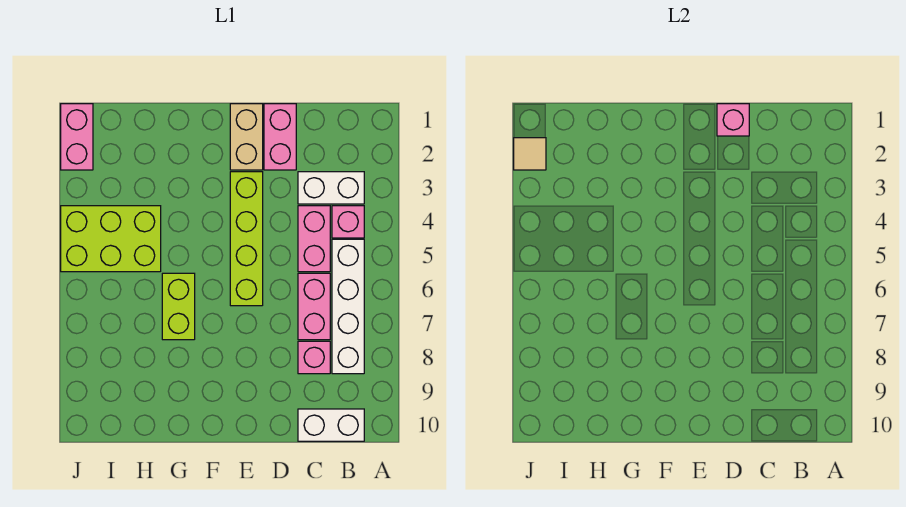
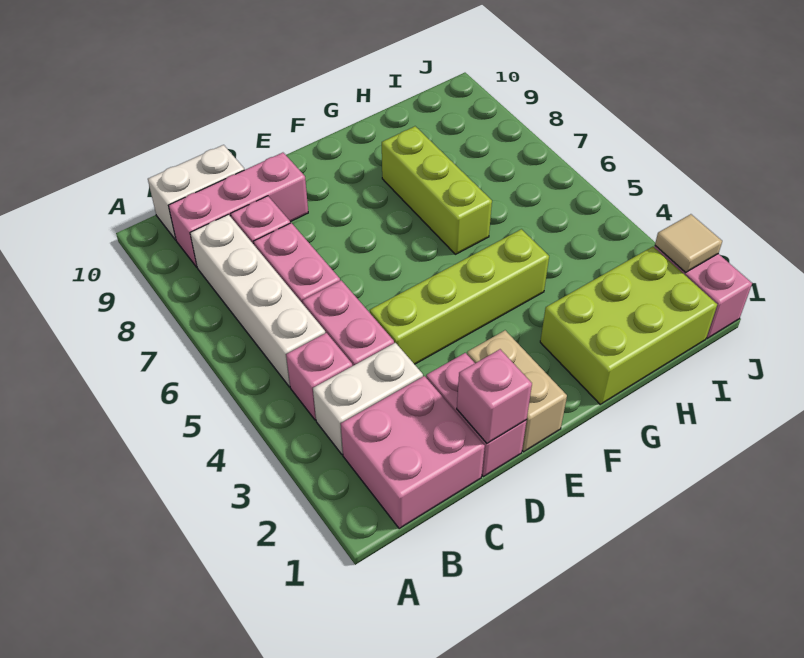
none -> pink brick B1:C2 level 1
none -> pink brick B9:D9 level 1
lime brick E3:E6 level 1 -> lime brick D4:G4 level 1
lime brick G6:G7 level 1 -> lime brick G6:G8 level 1
lime brick H4:J5 level 1 -> lime brick G1:I2 level 1

